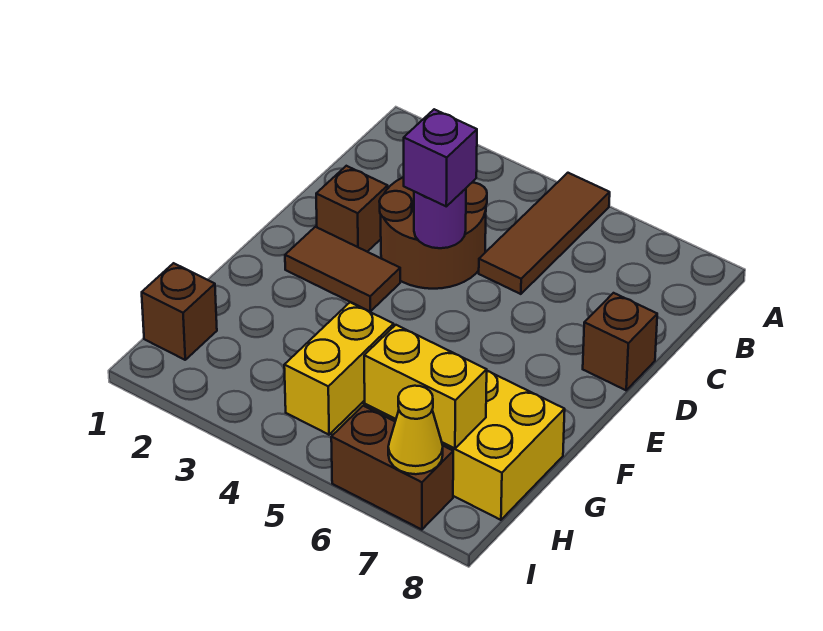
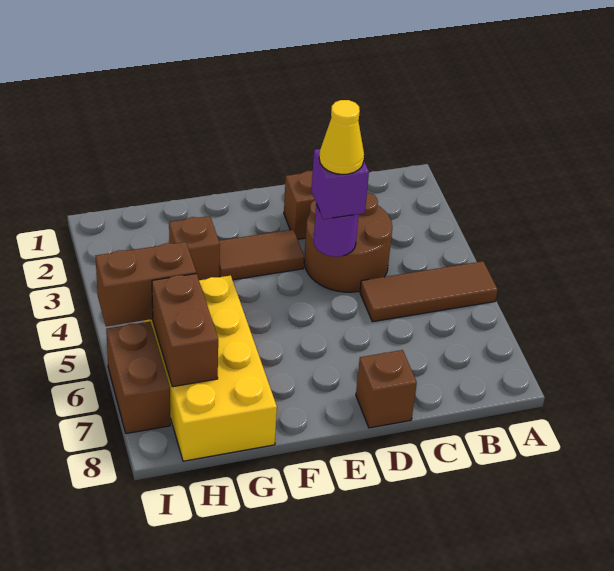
brown tile E2:E3 level 1 -> brown tile E3:F3 level 1
brown brick H1 level 1 -> brown brick G3 level 1
yellow brick H5:I5 level 2 -> brown brick H5:I5 level 2
yellow brick H6:H7 level 2 -> brown brick H6:H7 level 2
yellow cone I7 level 2 -> yellow cone D4 level 4

